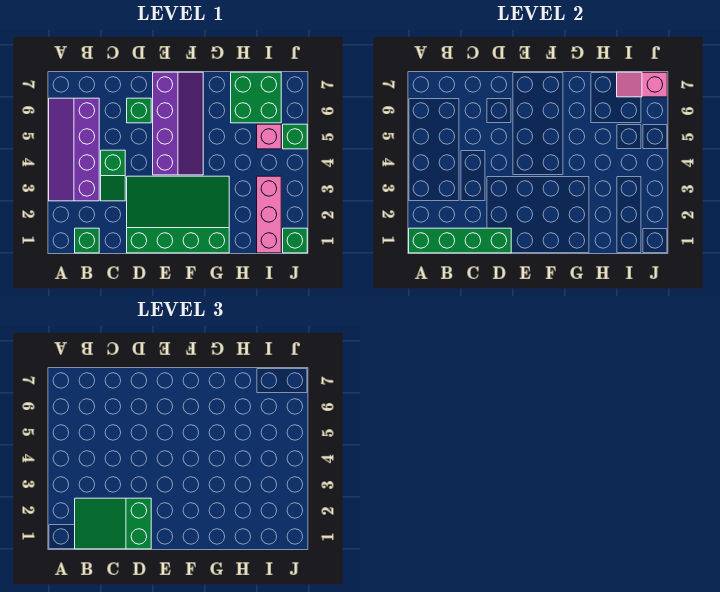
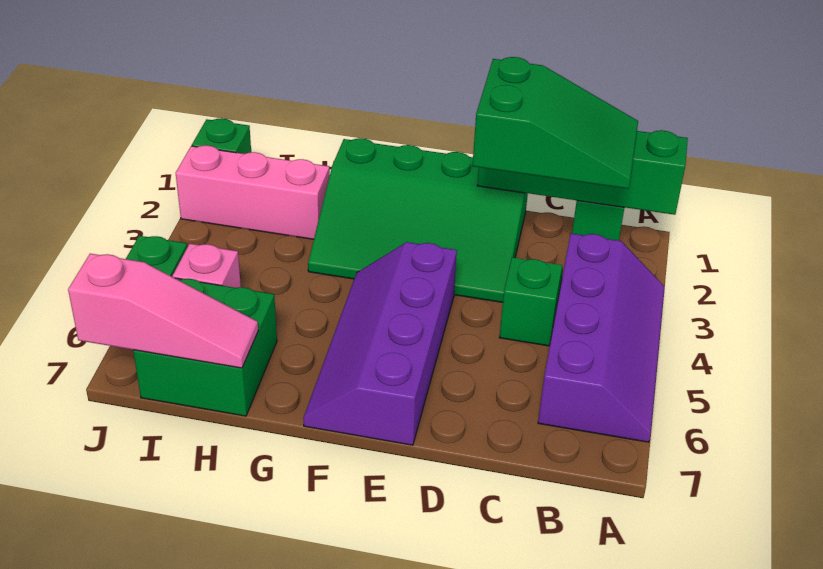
green brick D6 level 1 -> none
pink brick I1:I3 level 1 -> pink brick H2:J2 level 1
pink slope I7:J7 level 2 top J -> pink slope H7:J7 level 2 top J

